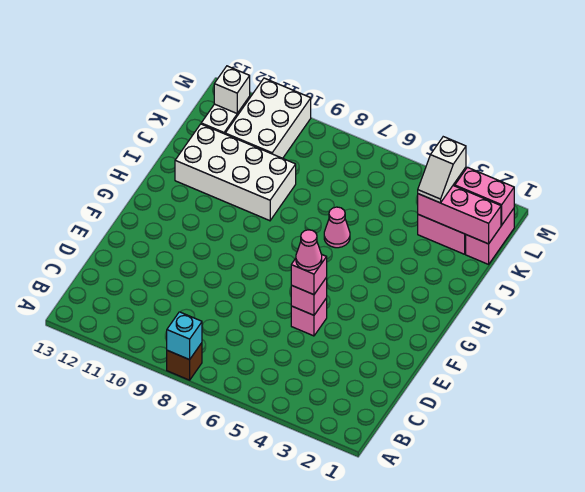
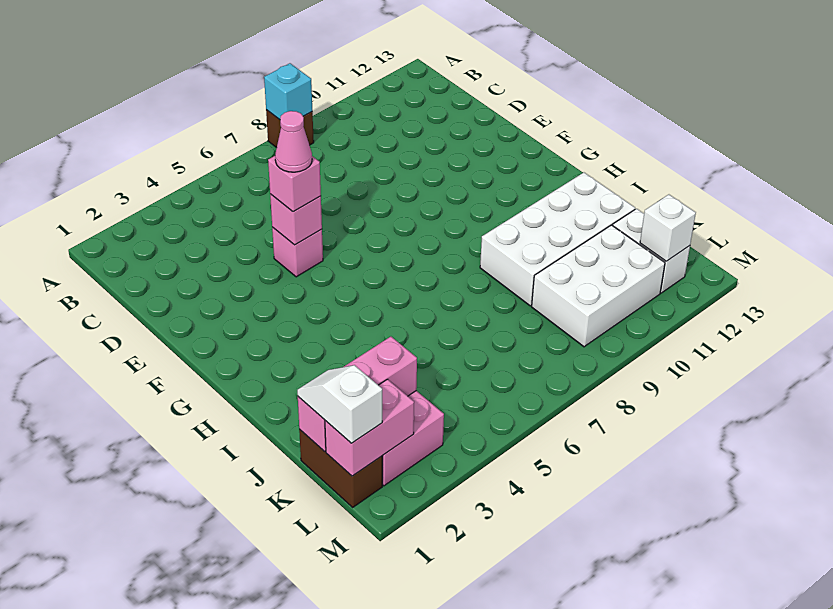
pink cone I6 level 1 -> none
pink brick K1:L1 level 1 -> brown brick K1:L1 level 1
white slope K3:L3 level 3 top L -> white slope K1:L1 level 3 top L
white brick K10:M11 level 1 -> white brick K9:L11 level 1

